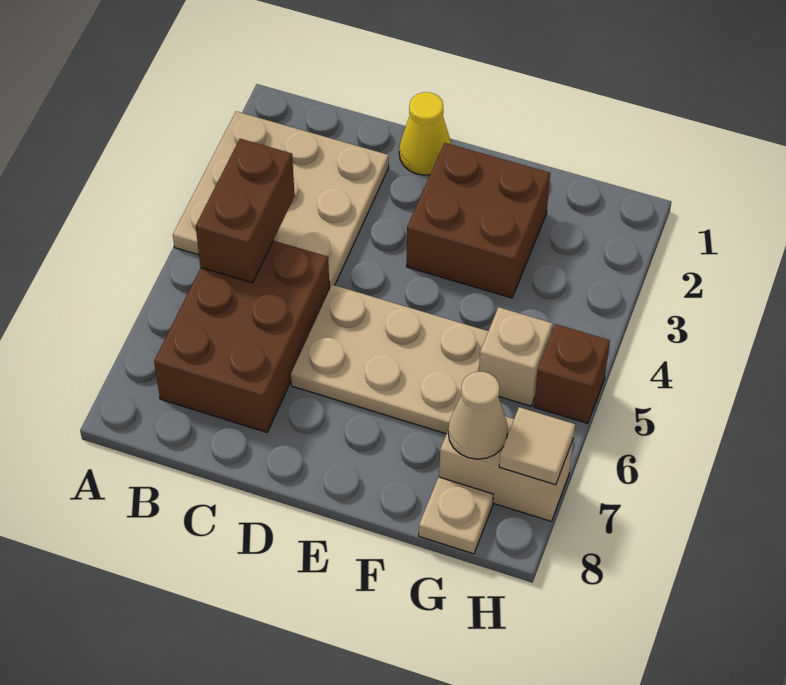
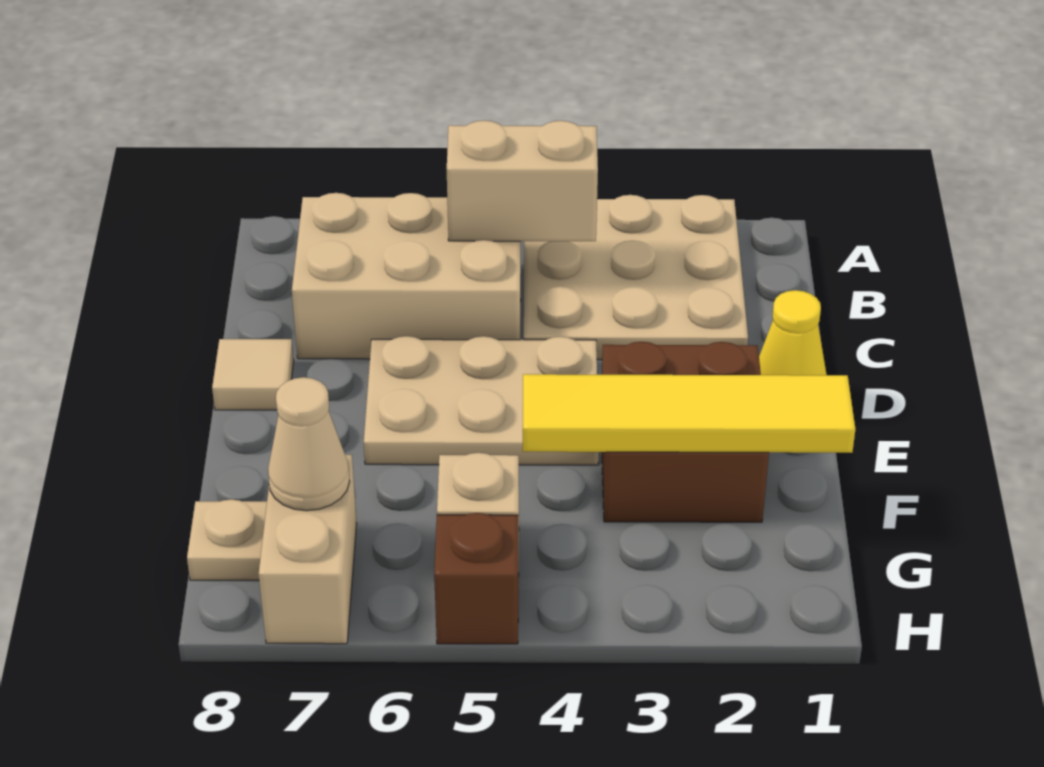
brown brick B4:B5 level 2 -> tan brick B4:B5 level 2
brown brick B5:C7 level 1 -> tan brick B5:C7 level 1
tan plate D5:F6 level 1 -> tan plate D4:E6 level 1
none -> yellow tile F1:F4 level 2
tan tile H7 level 2 -> tan tile D8 level 1

